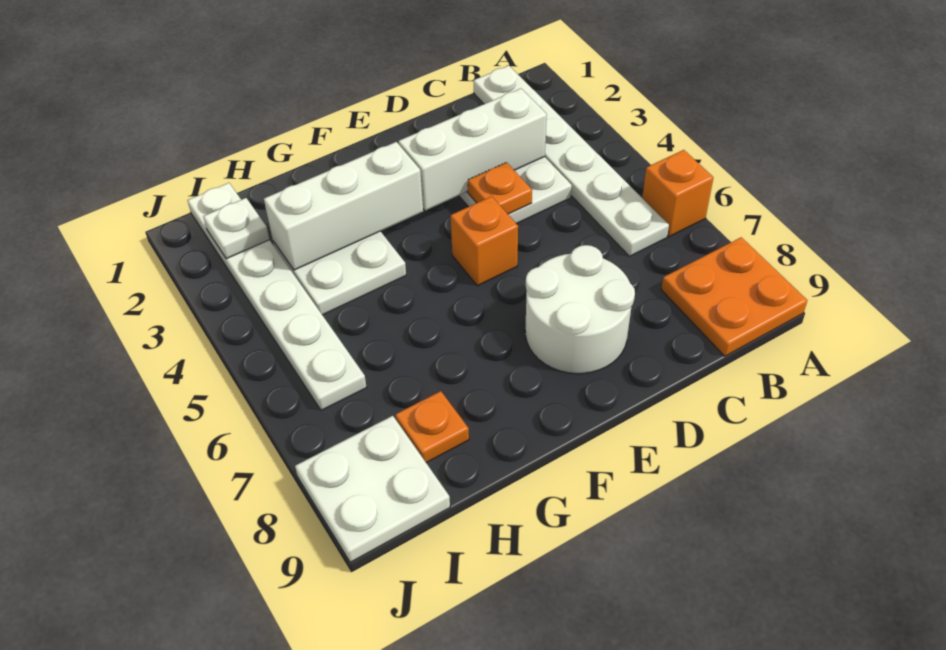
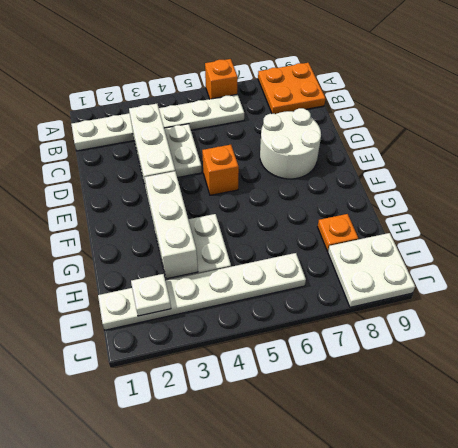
orange plate D4 level 2 -> none

